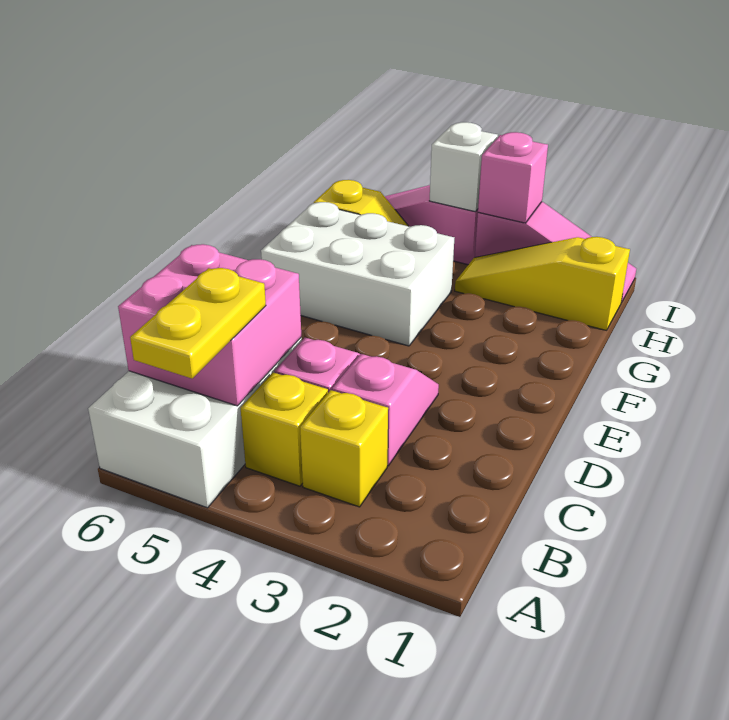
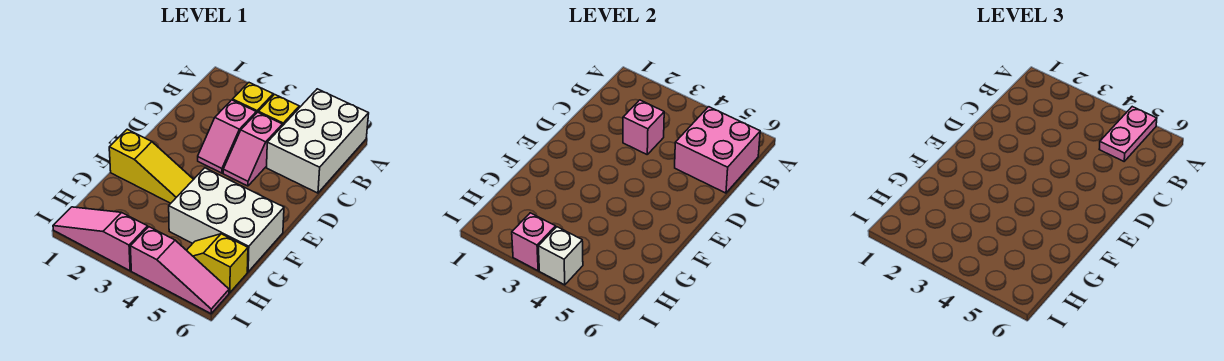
yellow plate A5:B5 level 3 -> pink plate A5:B5 level 3
none -> pink brick C3 level 2
yellow slope H1:H3 level 1 top 1 -> yellow slope F1:F3 level 1 top 1

